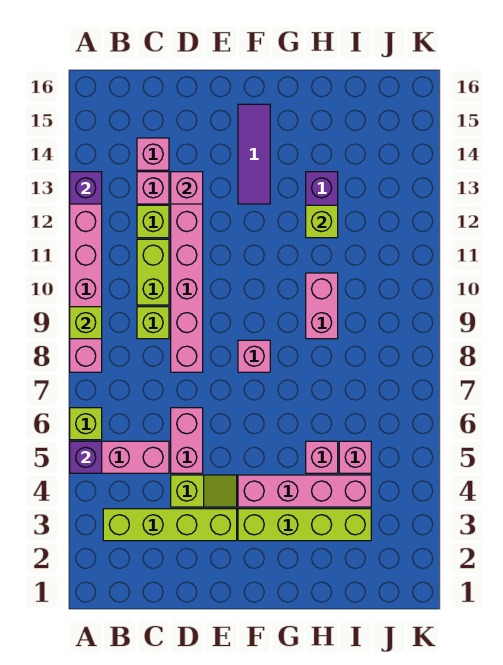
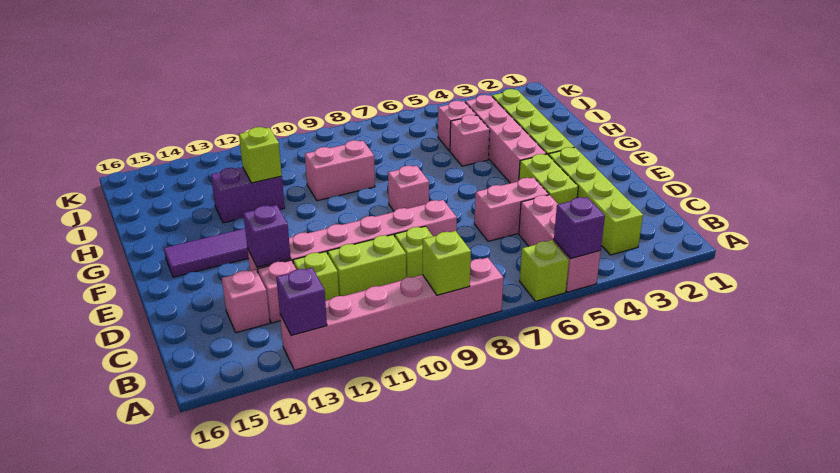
lime slope D4:E4 level 1 top D -> lime brick D4:E4 level 1
pink brick D13 level 2 -> purple brick D13 level 2

